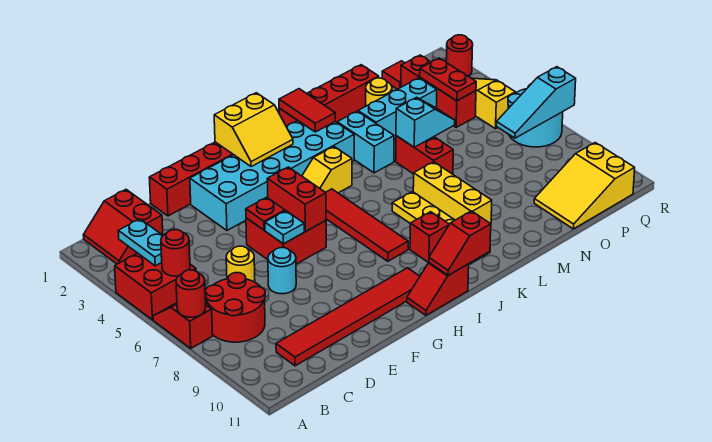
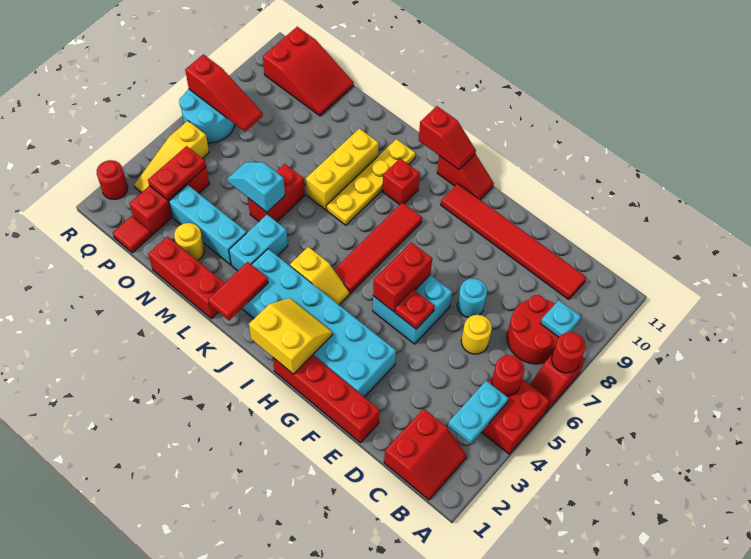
red brick F5:G6 level 1 -> cyan brick F5:G6 level 1
cyan plate F6 level 2 -> cyan plate B8 level 2
red brick K1:N1 level 1 -> red brick L1:N1 level 1
yellow slope O10:Q11 level 1 top Q -> red slope O10:Q11 level 1 top Q
cyan slope P7:R7 level 2 top R -> red slope P7:R7 level 2 top R

